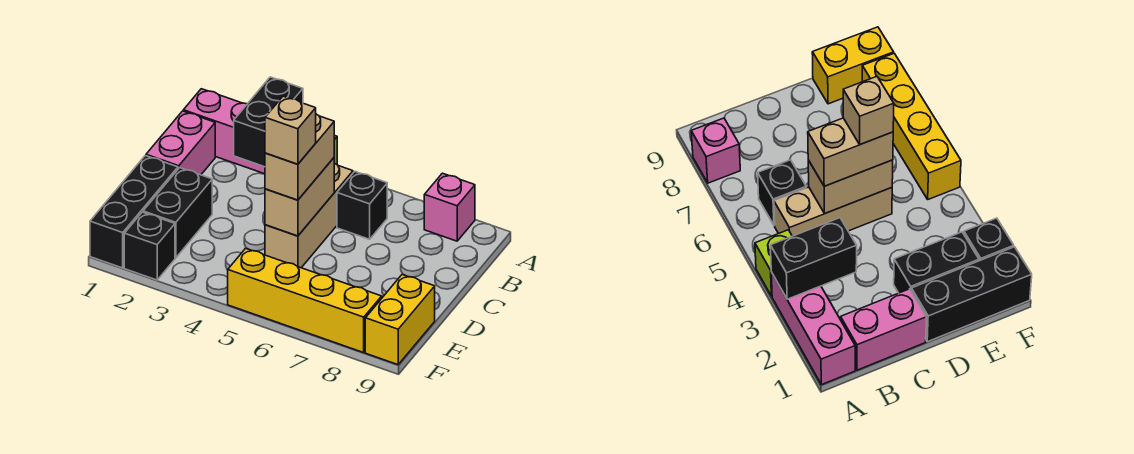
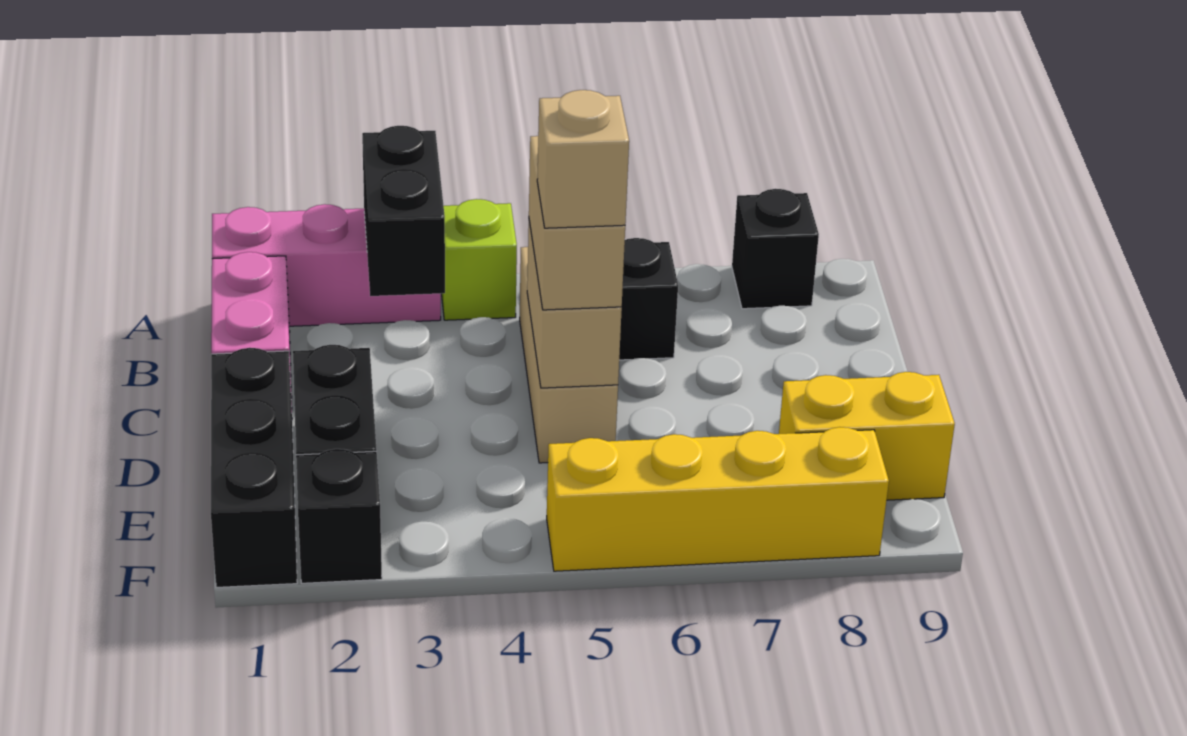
pink brick A8 level 1 -> black brick A8 level 1
yellow brick E9:F9 level 1 -> yellow brick E8:E9 level 1

